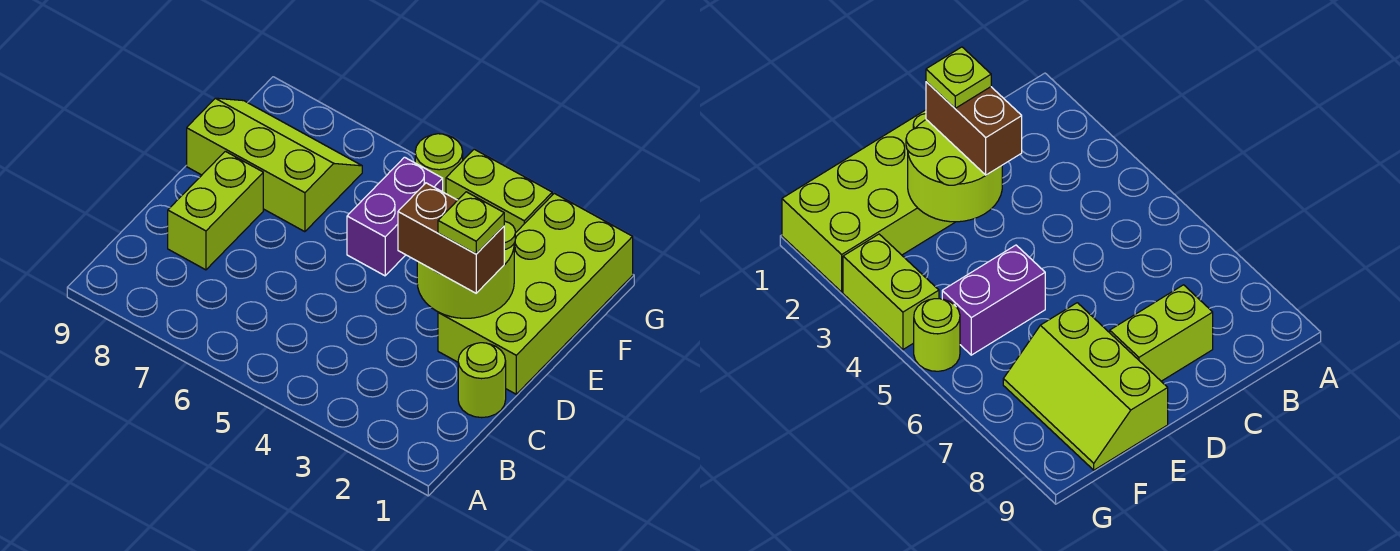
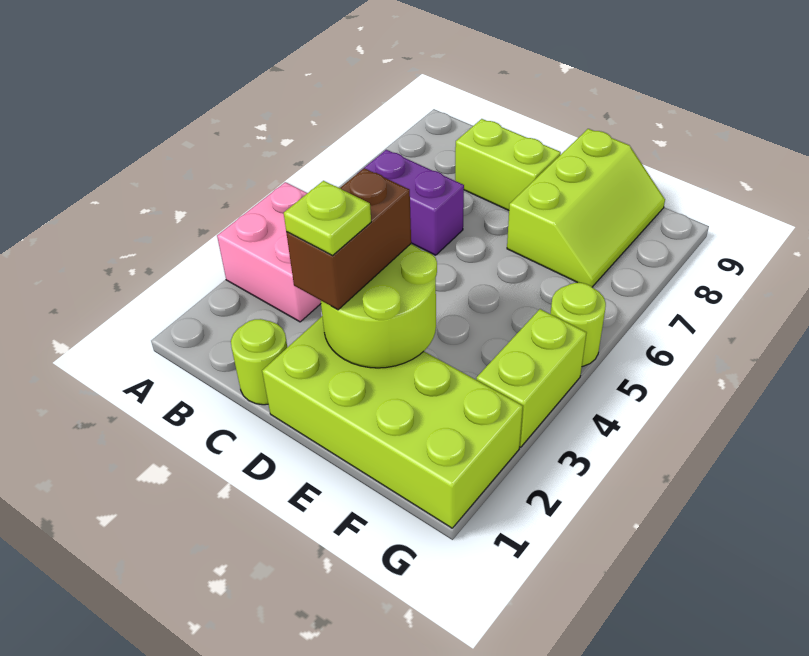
none -> pink brick A3:B4 level 1
purple brick E5:F5 level 1 -> purple brick B6:C6 level 1

